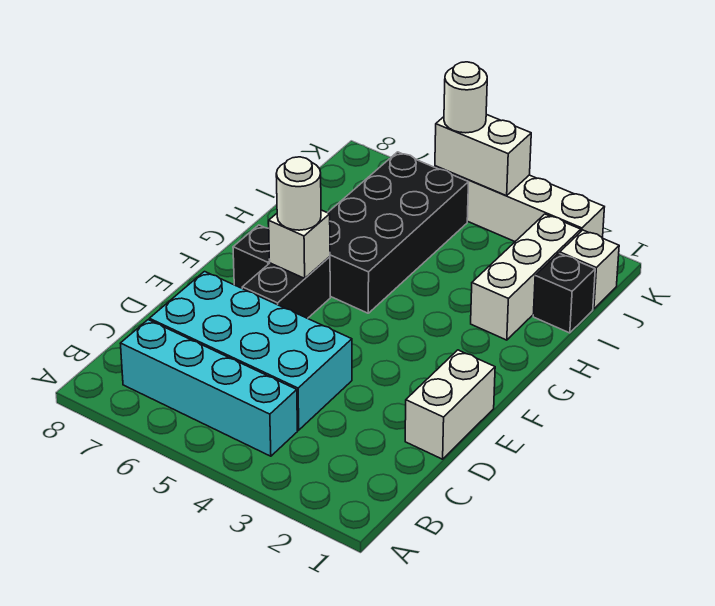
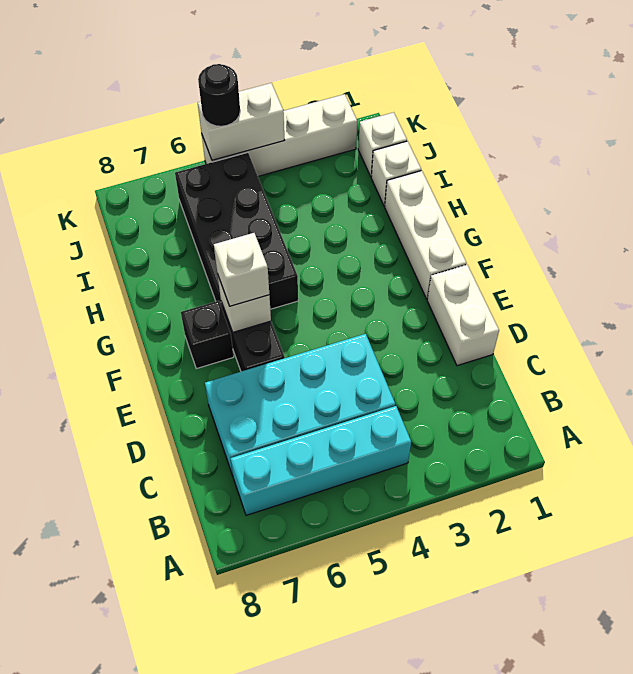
white round brick F6 level 3 -> white brick F6 level 3
white brick H2:J2 level 1 -> white brick F1:H1 level 1
black brick I1 level 1 -> white brick I1 level 1
white round brick K5 level 3 -> black round brick K5 level 3

